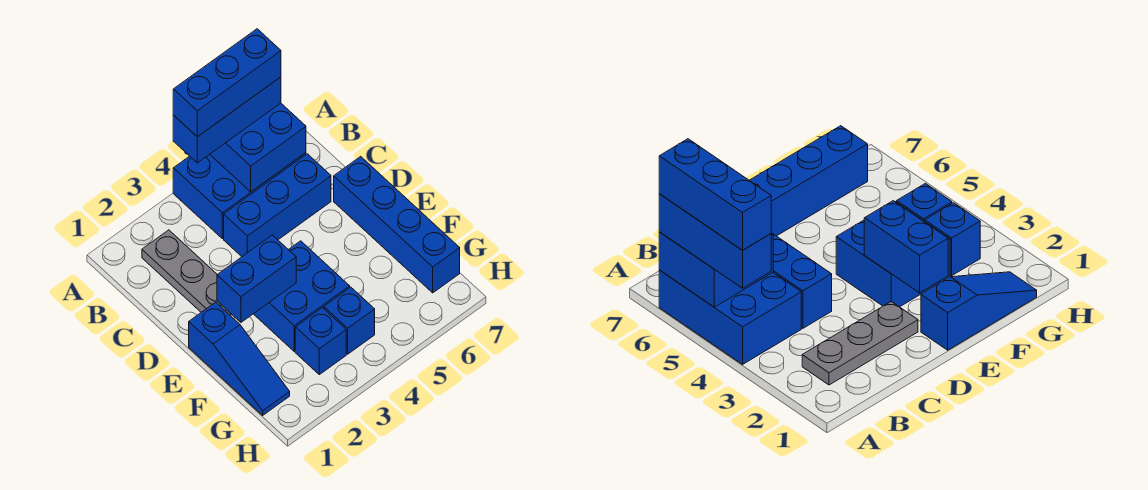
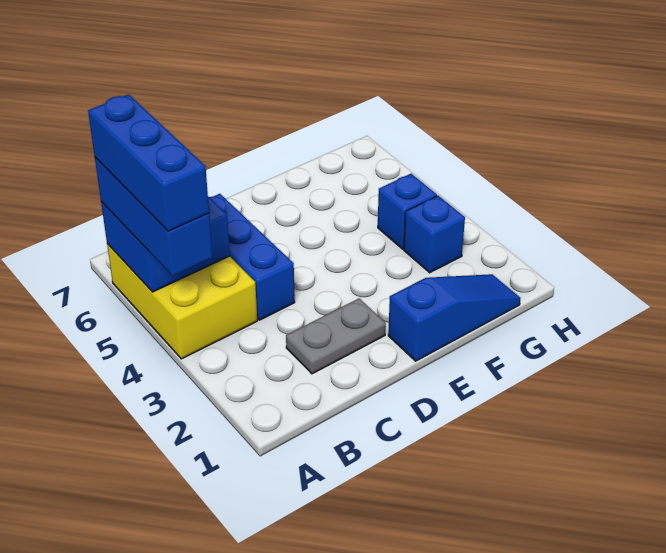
blue brick A4:B6 level 1 -> yellow brick A4:B6 level 1
grey plate B2:D2 level 1 -> grey plate C2:D2 level 1
blue brick D7:G7 level 1 -> none
blue brick E2:E3 level 2 -> none
blue brick E3:F4 level 1 -> none

